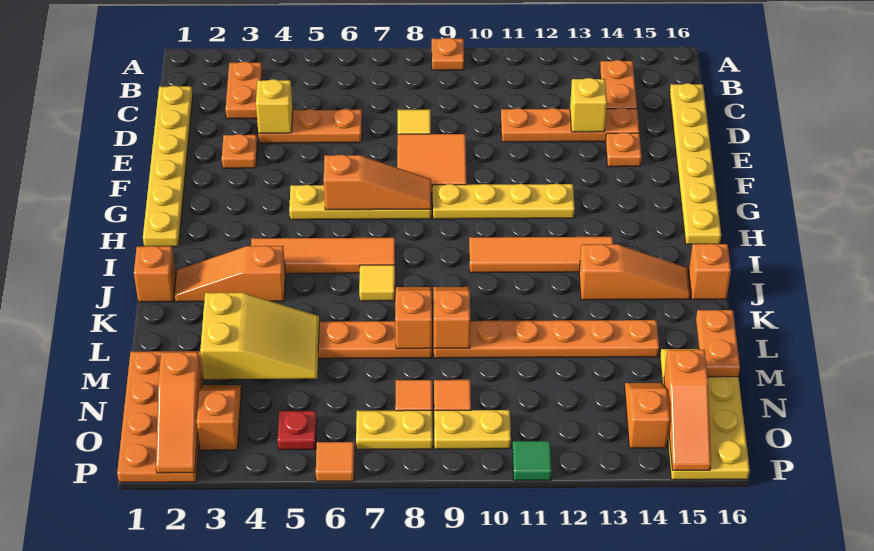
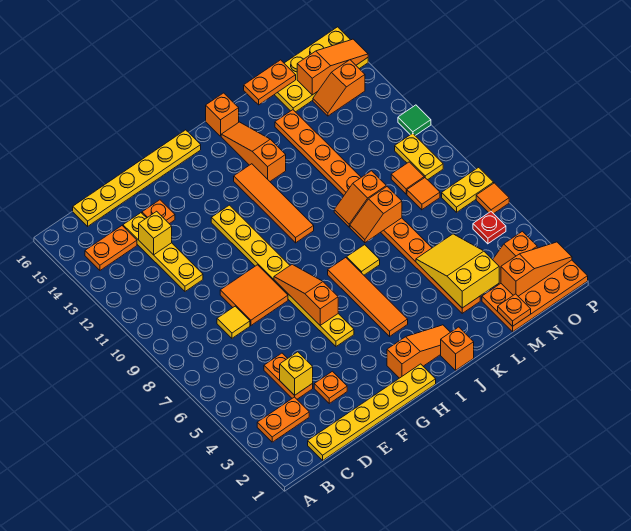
orange plate A9 level 1 -> orange plate M1 level 2
orange plate D4:D6 level 1 -> orange plate D4:D5 level 1
orange plate D11:D14 level 1 -> yellow plate D11:D14 level 1
orange slope J2:J4 level 1 top 4 -> orange slope H2:J2 level 1 top H
yellow plate O7:O8 level 1 -> yellow plate O7:P7 level 1

